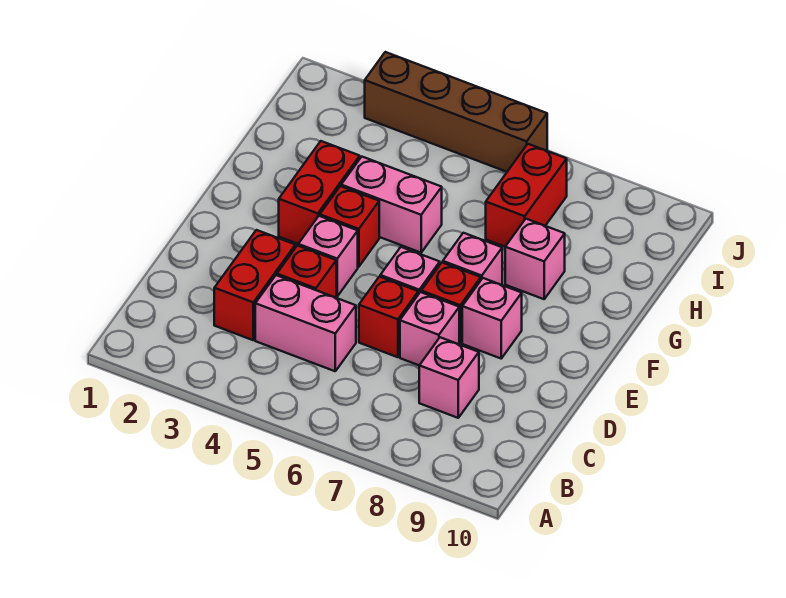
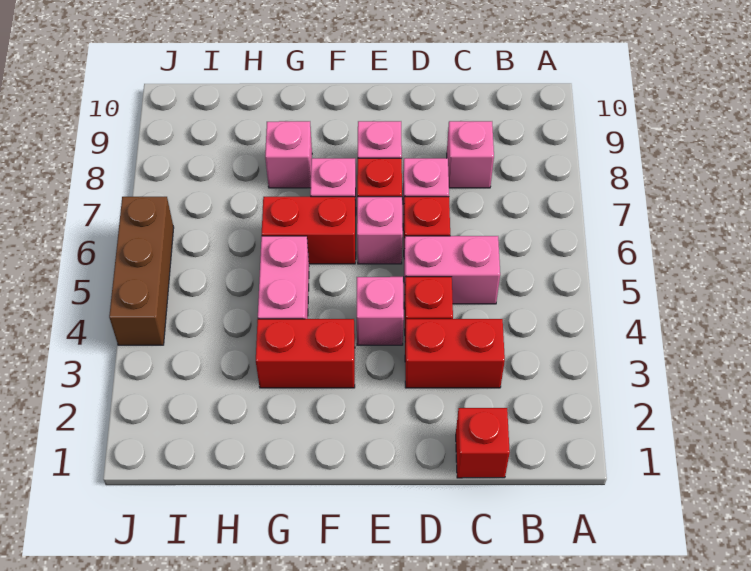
pink brick C4:C5 level 1 -> pink brick C5:D5 level 1
red brick F4 level 1 -> red brick C1 level 1
red brick H7:I7 level 1 -> red brick F6:G6 level 1
brown brick J3:J6 level 1 -> brown brick J4:J6 level 1

